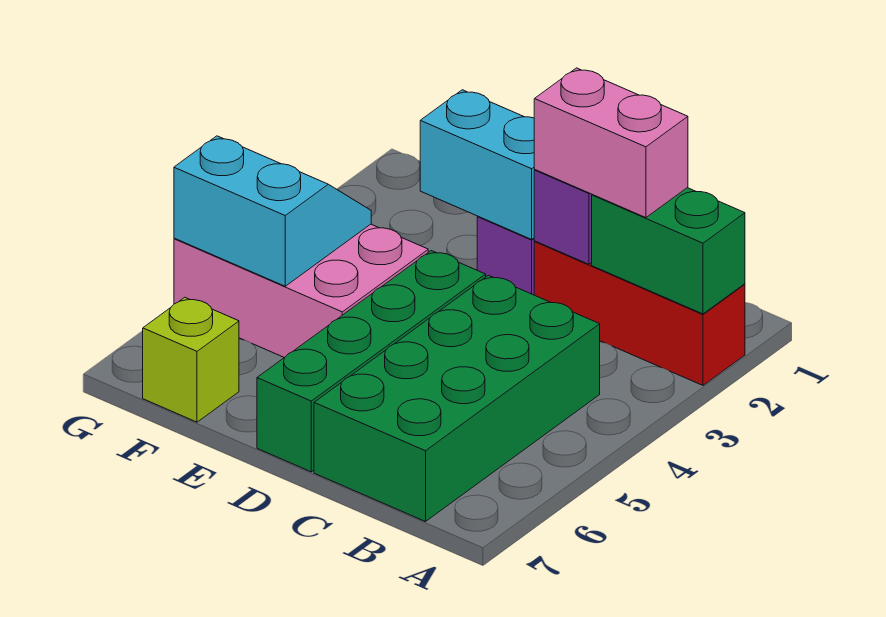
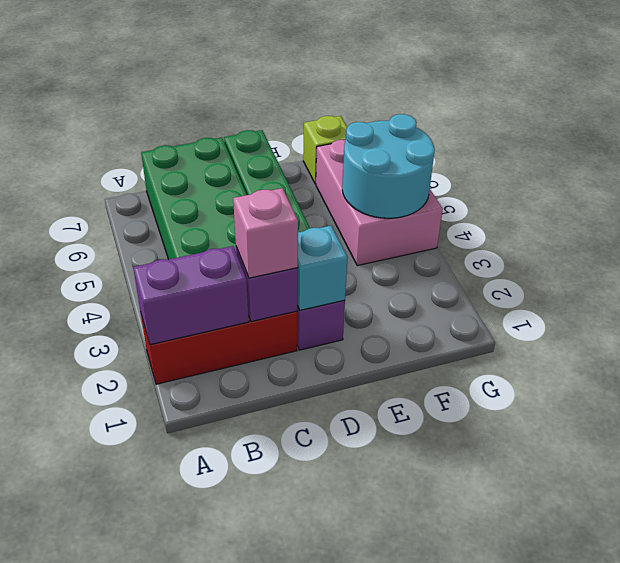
green brick A2:B2 level 2 -> purple brick A2:B2 level 2
pink brick B2:C2 level 3 -> pink brick C2 level 3
cyan brick D2:E2 level 2 -> cyan brick D2 level 2
pink brick E4:G5 level 1 -> pink brick F4:G6 level 1
cyan slope F4:G5 level 2 top 5 -> cyan round brick F4:G5 level 2

